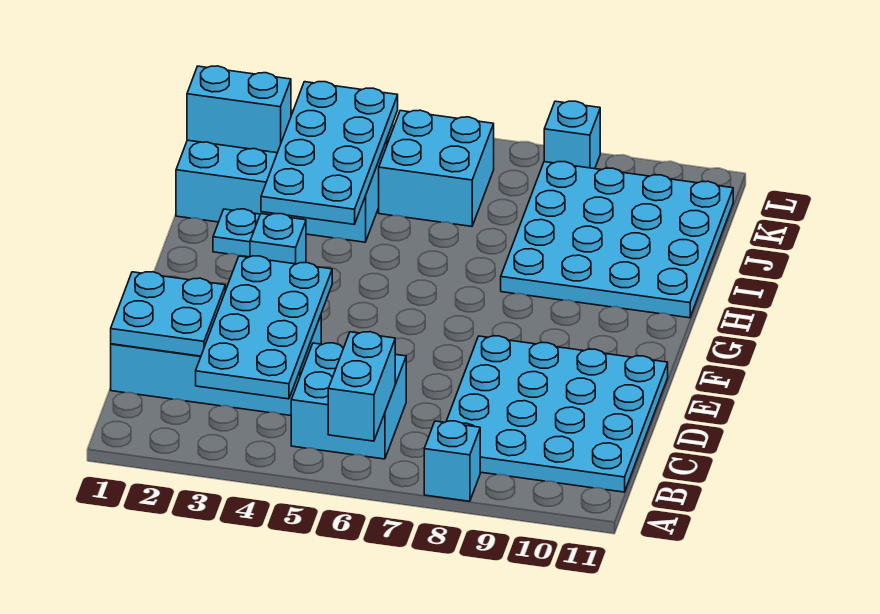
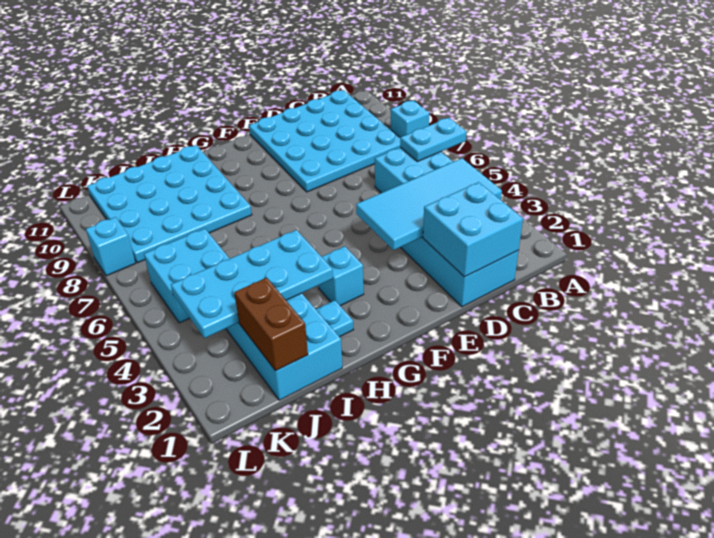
cyan brick A6:B6 level 2 -> cyan plate A6:B6 level 2
cyan plate B3:E4 level 2 -> cyan tile B3:E4 level 2
cyan plate C1:D2 level 2 -> cyan brick C1:D2 level 2
cyan brick J1:J2 level 2 -> brown brick J1:J2 level 2

